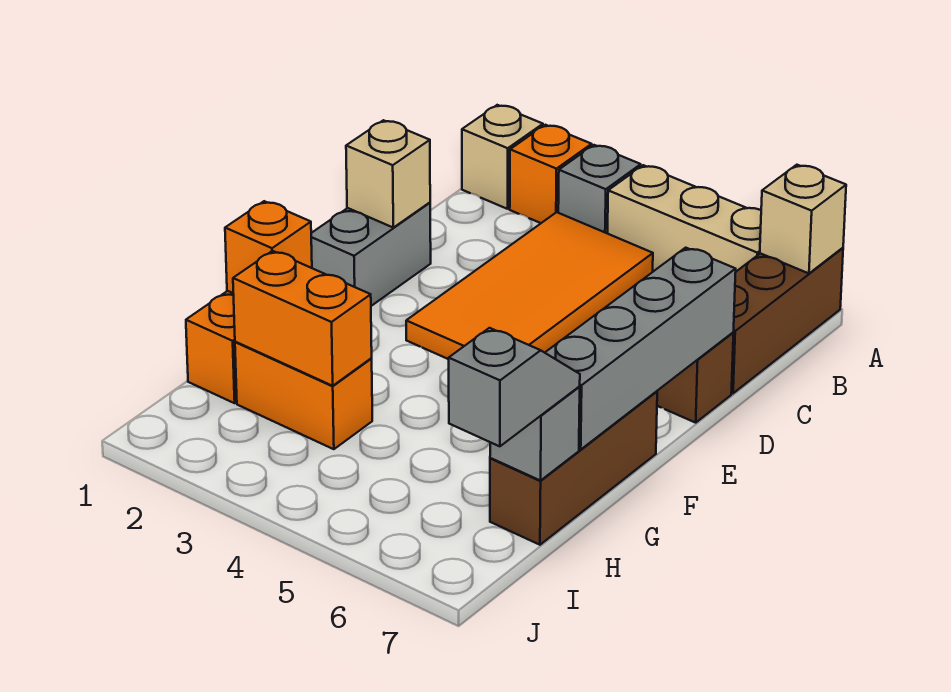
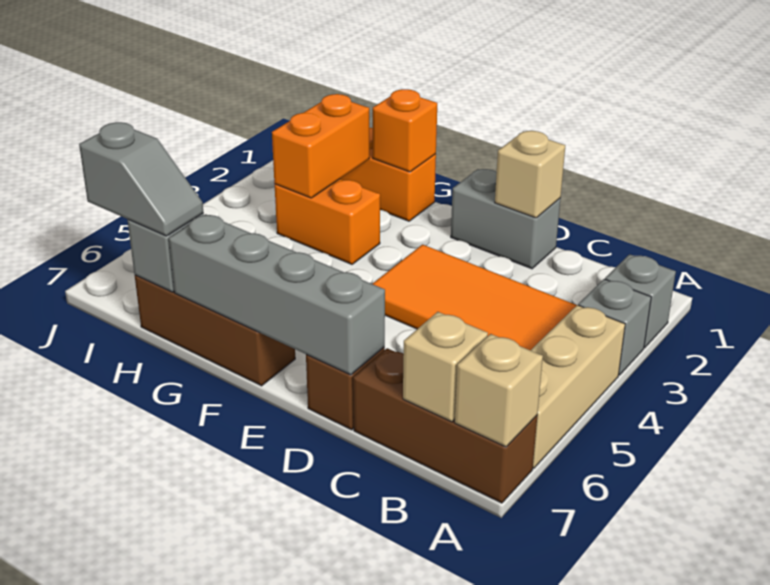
tan brick A1 level 1 -> tan brick B7 level 2
orange brick A2 level 1 -> grey brick A2 level 1
orange brick H2:H3 level 1 -> orange brick G3:H3 level 1

